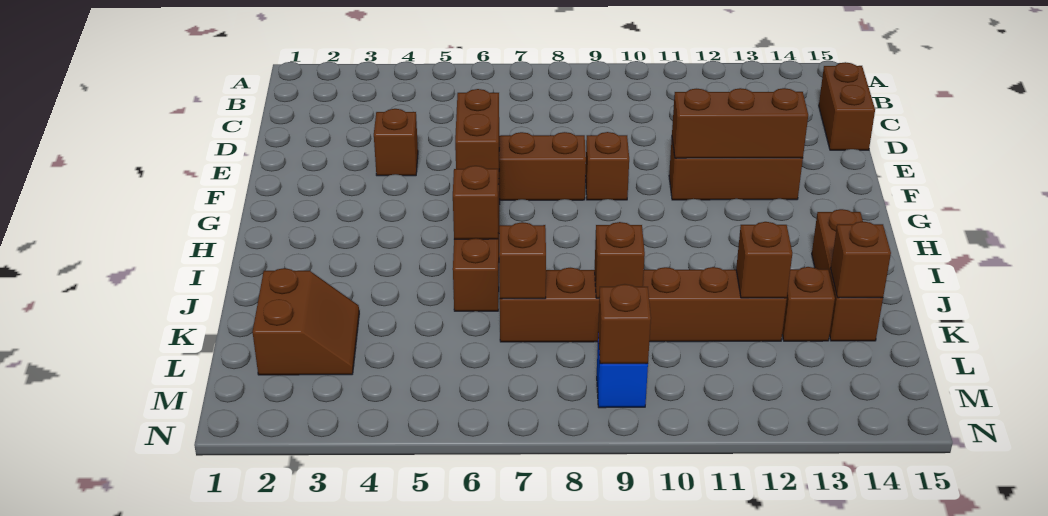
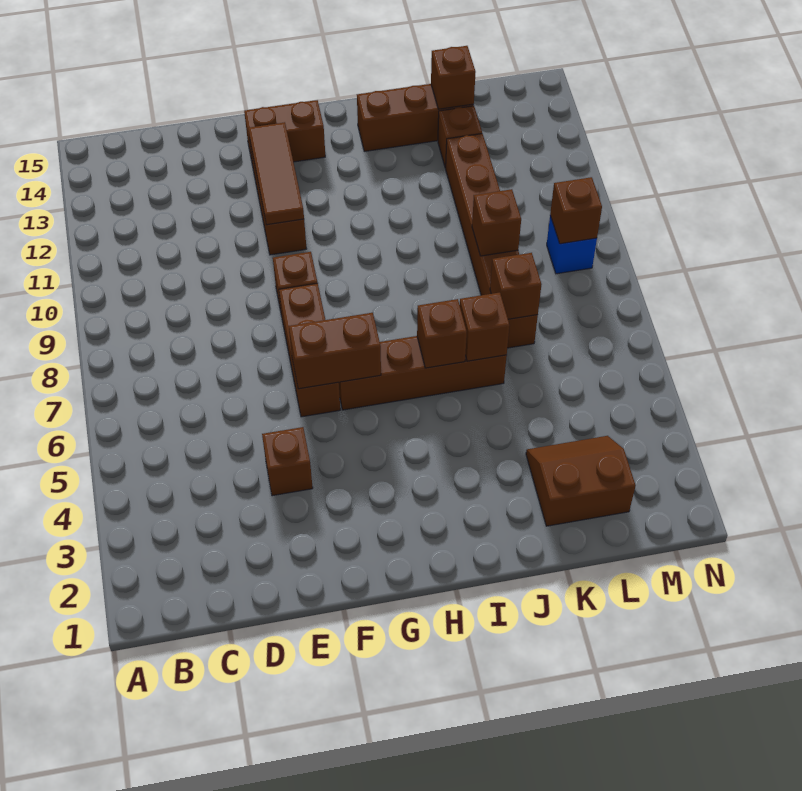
brown brick C15:D15 level 1 -> brown brick F14:G14 level 1
brown brick F11:F13 level 2 -> brown tile F11:F13 level 2
brown brick K12 level 2 -> brown brick J6 level 2

